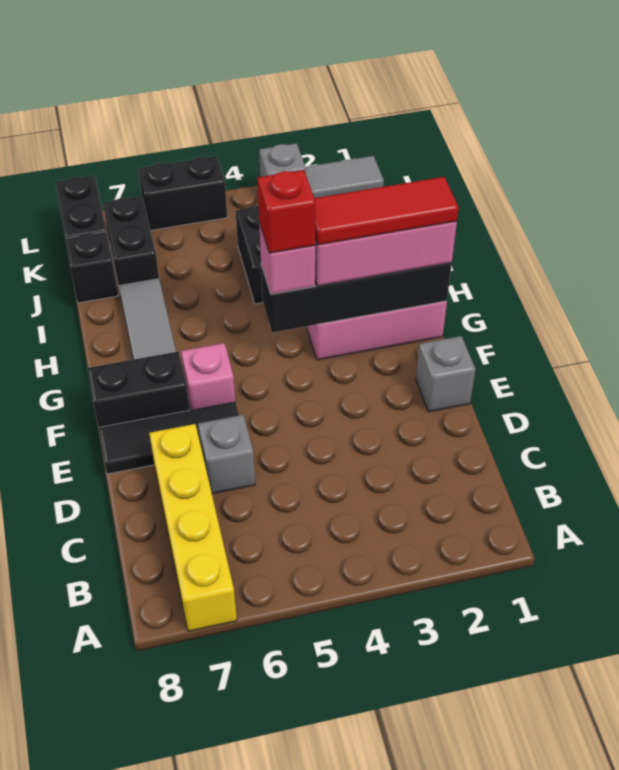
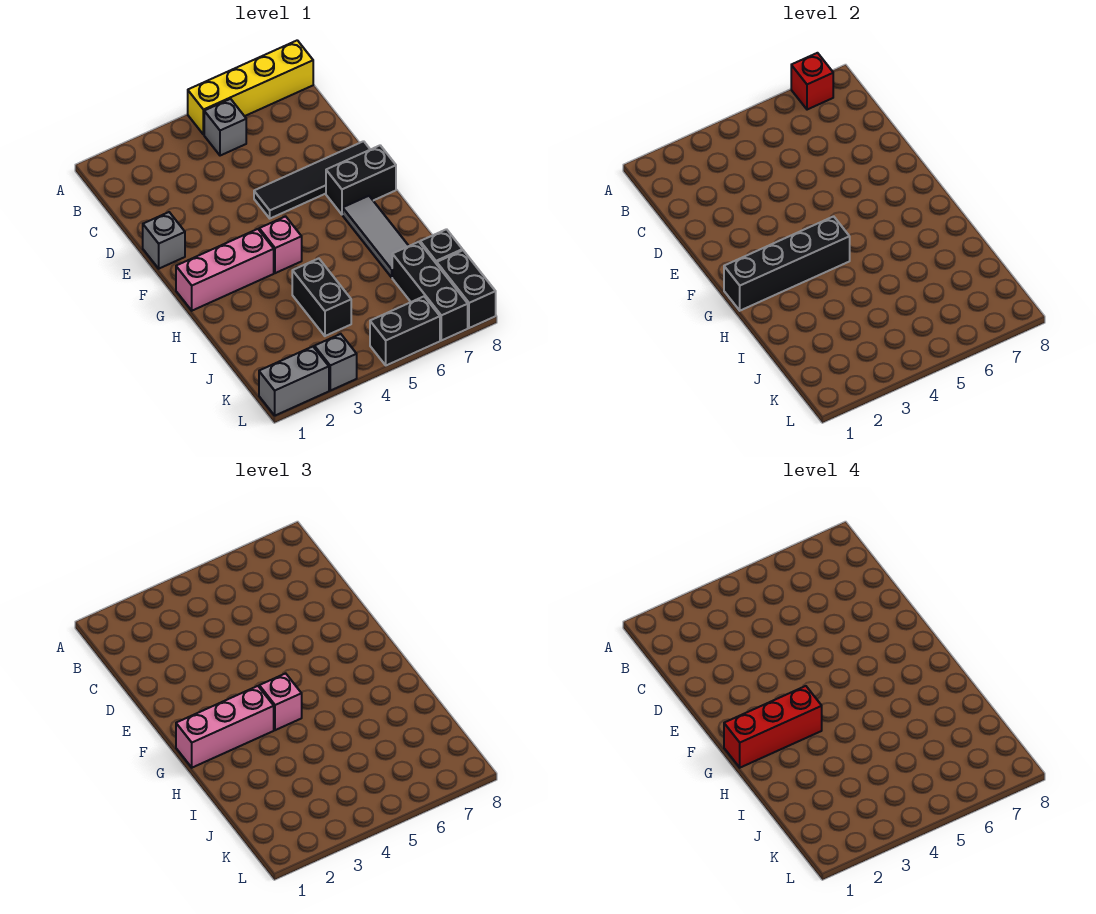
yellow brick A7:D7 level 1 -> yellow brick A5:A8 level 1
grey brick D6 level 1 -> grey brick B5 level 1
black tile E6:E8 level 1 -> black tile E5:E8 level 1
pink brick F6 level 1 -> pink brick G4 level 1
red tile G1:G3 level 4 -> red brick G1:G3 level 4
red brick G4 level 4 -> red brick A7 level 2
black brick J7:K7 level 1 -> black brick J7:L7 level 1
grey tile L1:L2 level 1 -> grey brick L1:L2 level 1

